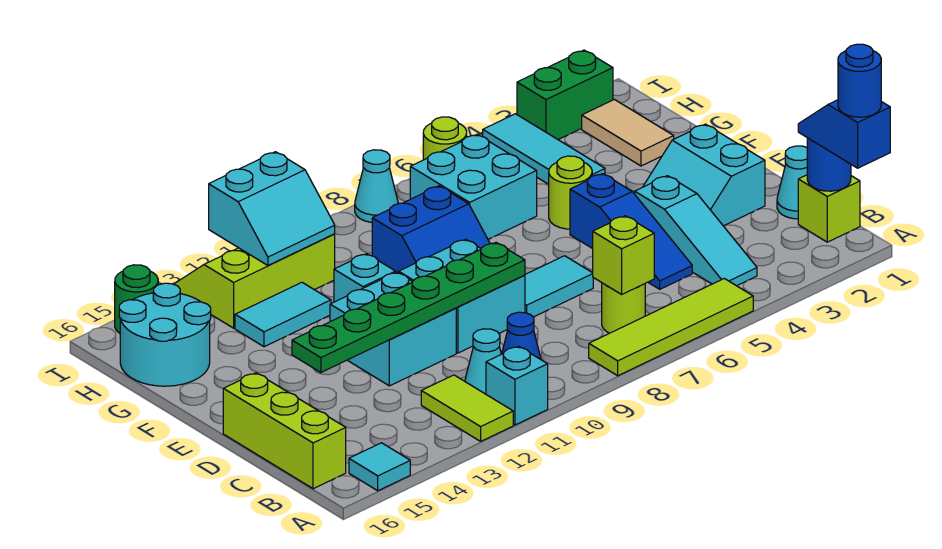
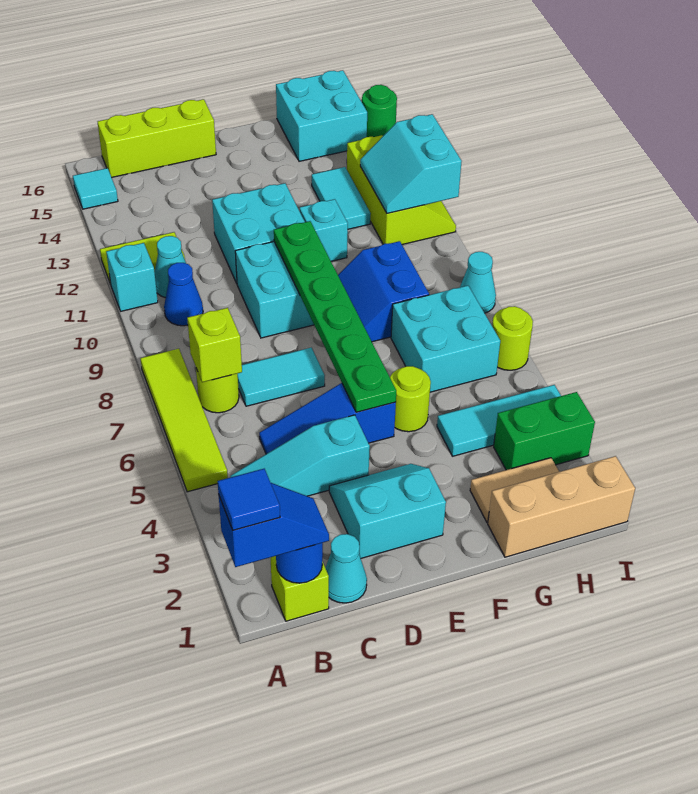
blue round brick A1 level 4 -> blue tile A1 level 4
cyan tile D7:D8 level 1 -> cyan tile C7:D7 level 1
green plate D9:D14 level 2 -> green plate E5:E10 level 2
none -> tan brick G1:I1 level 1
cyan round brick G15:H16 level 1 -> cyan brick G15:H16 level 1
green brick I2:I3 level 1 -> green brick H3:I3 level 1

